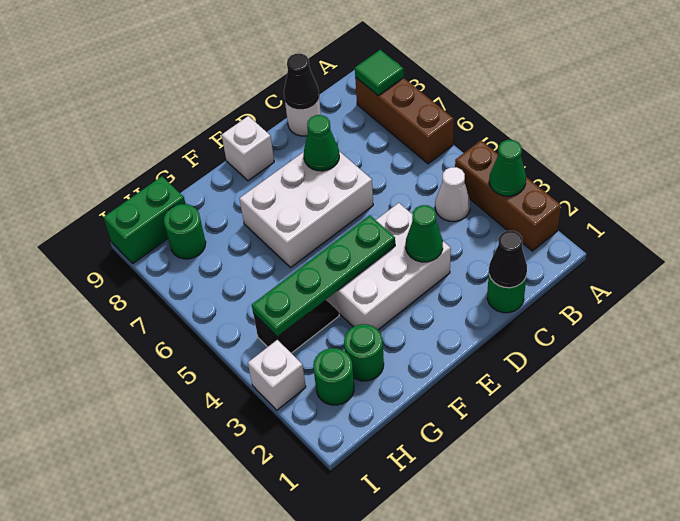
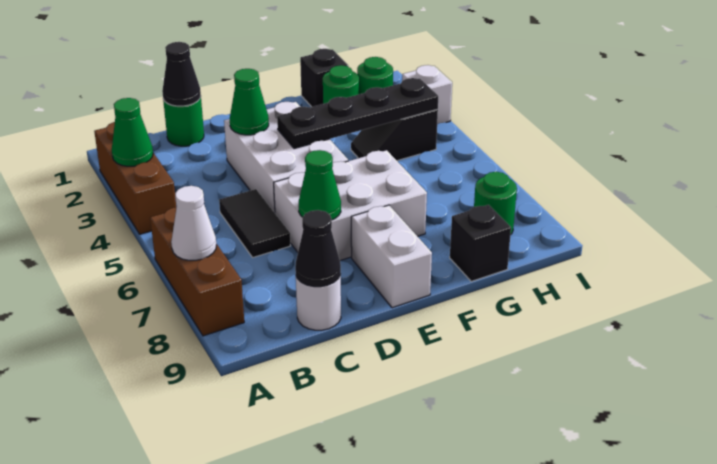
green tile A8 level 2 -> none
white cone B4 level 1 -> white cone A7 level 2
none -> black tile C5:C6 level 1
white brick D3:F4 level 1 -> white brick D3:E5 level 1
green plate E4:H4 level 2 -> black plate E4:H4 level 2
white brick E9 level 1 -> white brick E8:E9 level 1
none -> black brick G1 level 1
none -> black brick G9 level 1
green brick H9:I9 level 1 -> none

